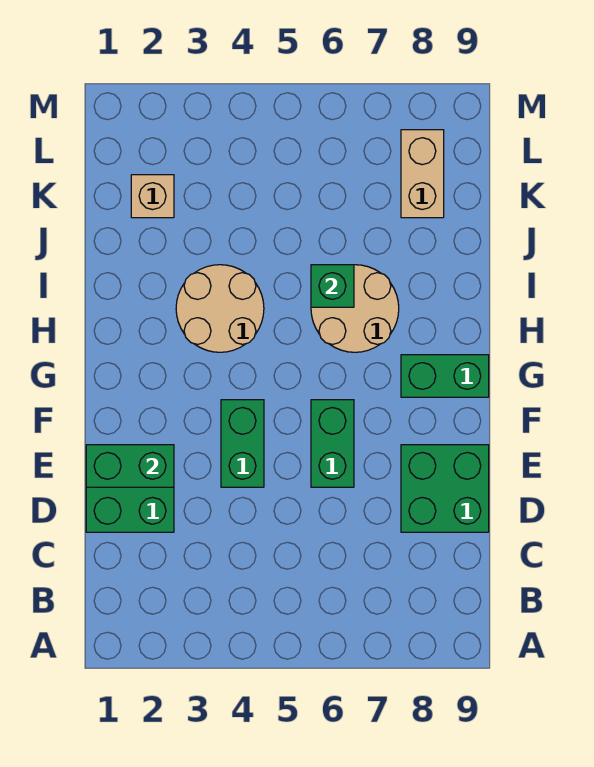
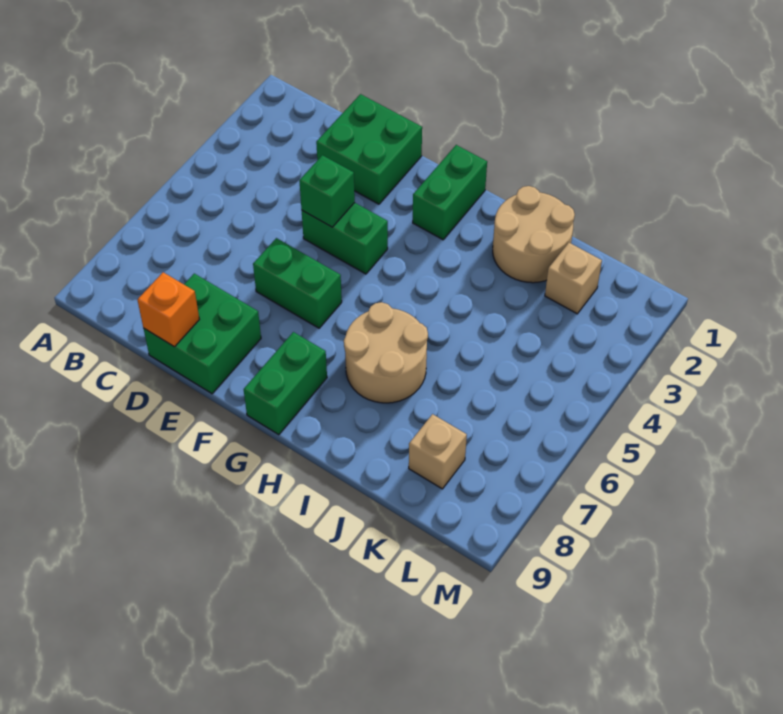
none -> orange brick D9 level 2
green brick E1:E2 level 2 -> green brick G1:G2 level 1
tan round brick H3:I4 level 1 -> tan round brick I1:J2 level 1
green brick I6 level 2 -> green brick E4 level 2
tan brick K8:L8 level 1 -> tan brick K8 level 1

